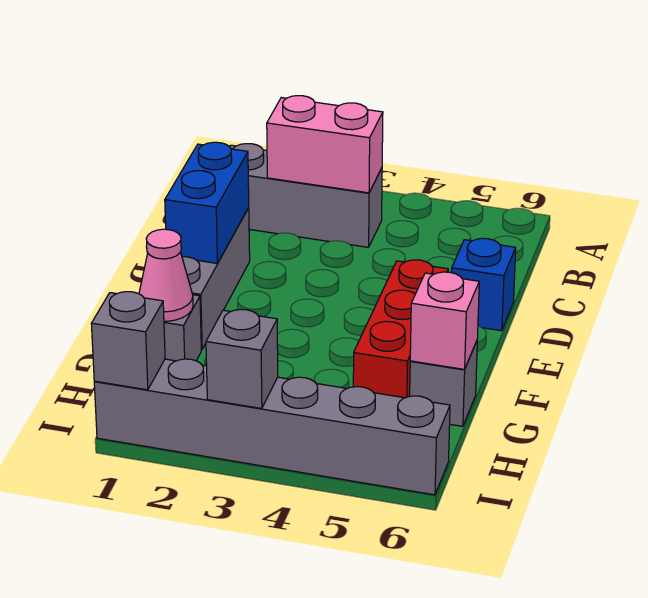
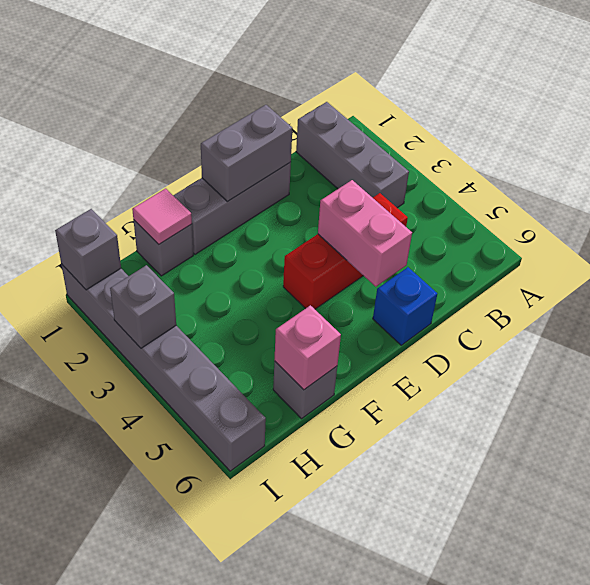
pink brick B2:B3 level 2 -> pink brick D4:D5 level 2
blue brick D1:E1 level 2 -> grey brick D1:E1 level 2
red brick E5:G5 level 1 -> red brick C4:E4 level 1
pink cone G1 level 2 -> pink tile G1 level 2

